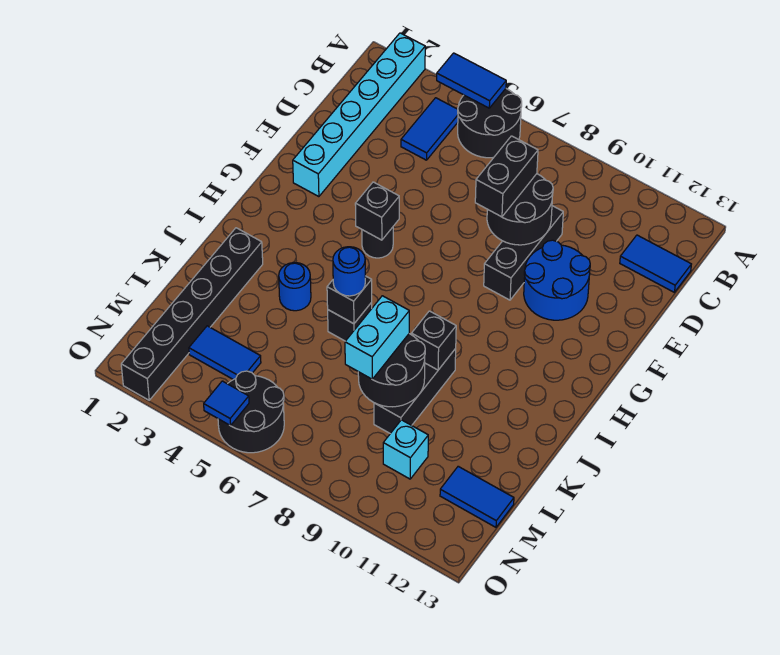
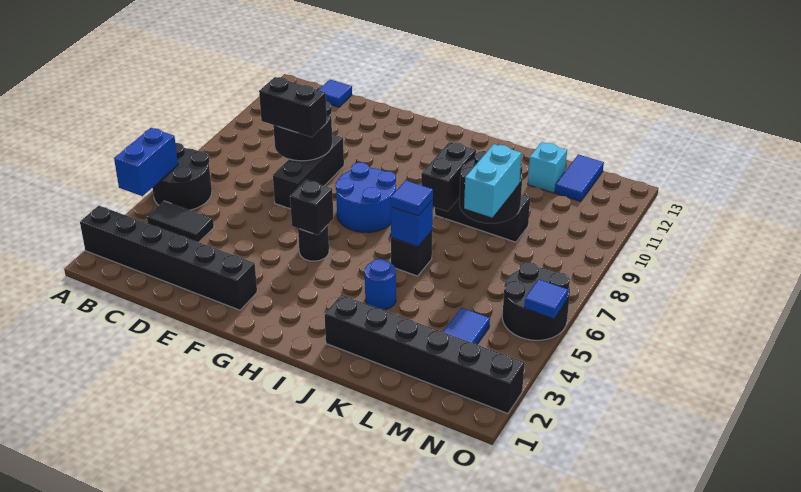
cyan brick A2:F2 level 1 -> black brick A2:F2 level 1
blue tile A4:A5 level 2 -> blue brick A4:A5 level 2
blue tile B4:C4 level 1 -> black tile B4:C4 level 1
blue tile C12:C13 level 1 -> blue tile C13 level 1
black brick D9:F9 level 1 -> black brick E7:E9 level 1
blue round brick E10:F11 level 1 -> blue round brick G7:H8 level 1
black brick J6 level 2 -> blue brick J6 level 2
blue round brick J6 level 3 -> blue tile J6 level 3
black brick J9 level 2 -> black brick J8:J9 level 2
cyan brick K8:L8 level 3 -> cyan brick L7:L8 level 3
cyan brick M10 level 1 -> cyan brick L12 level 1

